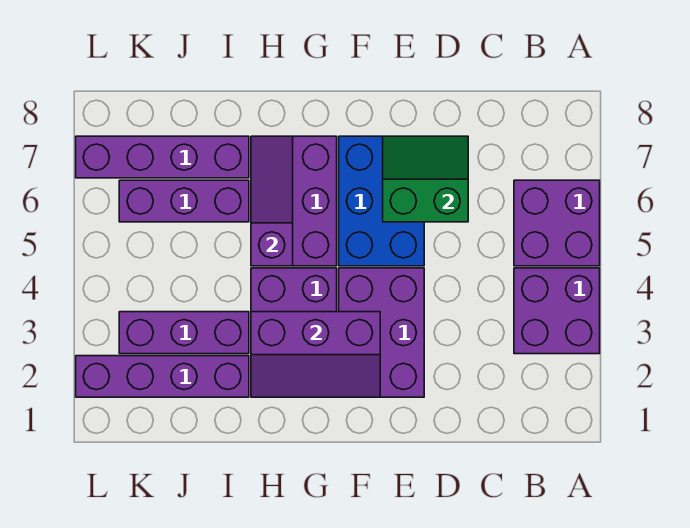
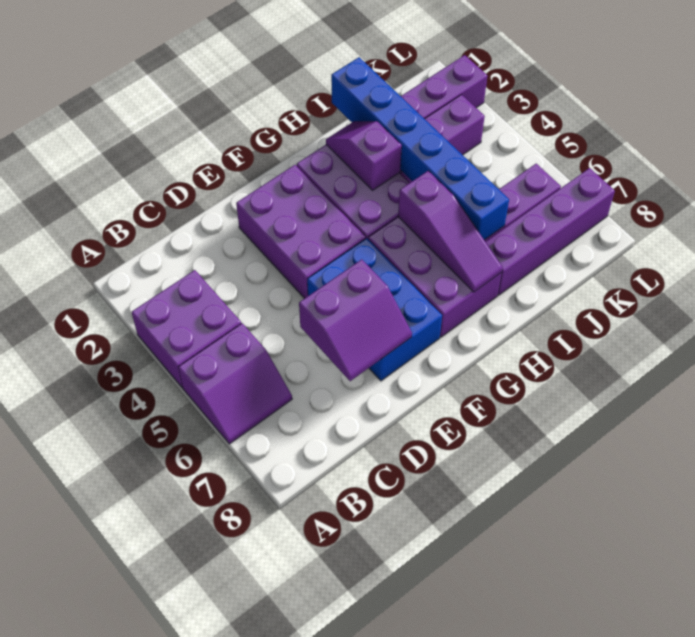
purple brick A5:B6 level 1 -> purple slope A5:B6 level 1 top 5
green slope D6:E7 level 2 top 6 -> purple slope D6:E7 level 2 top 6
purple slope F2:H3 level 2 top 3 -> purple slope H2:H3 level 2 top 3
none -> blue brick I1:I6 level 2

